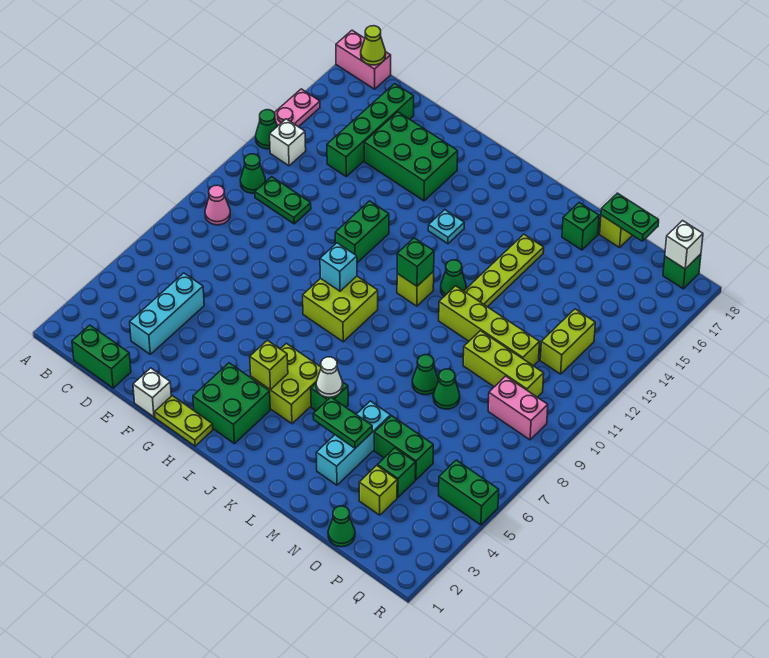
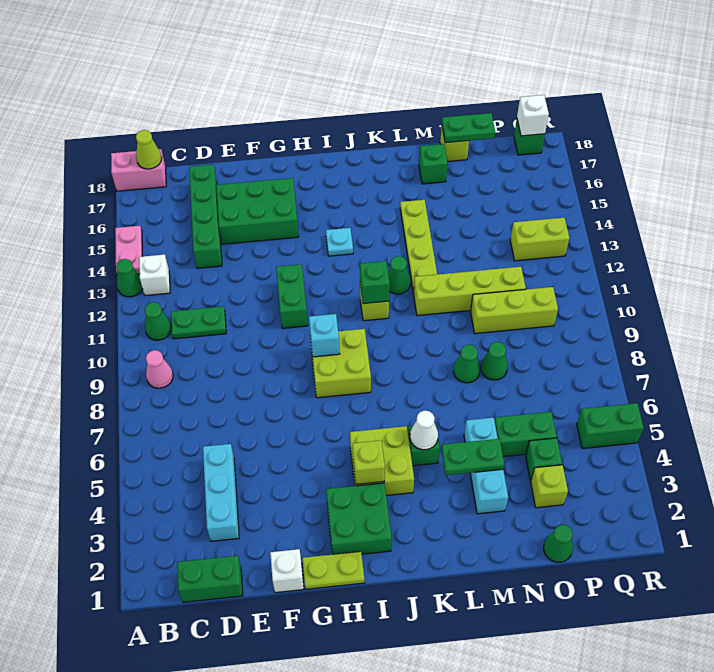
pink brick P9:Q9 level 1 -> none
lime brick P12:P13 level 1 -> lime brick P13:Q13 level 1

